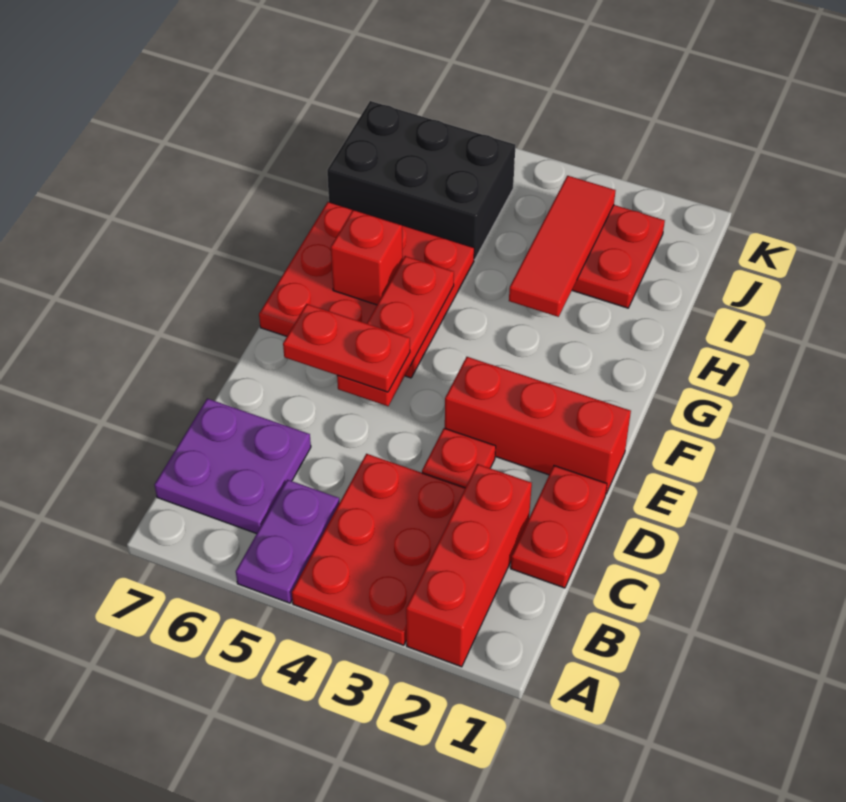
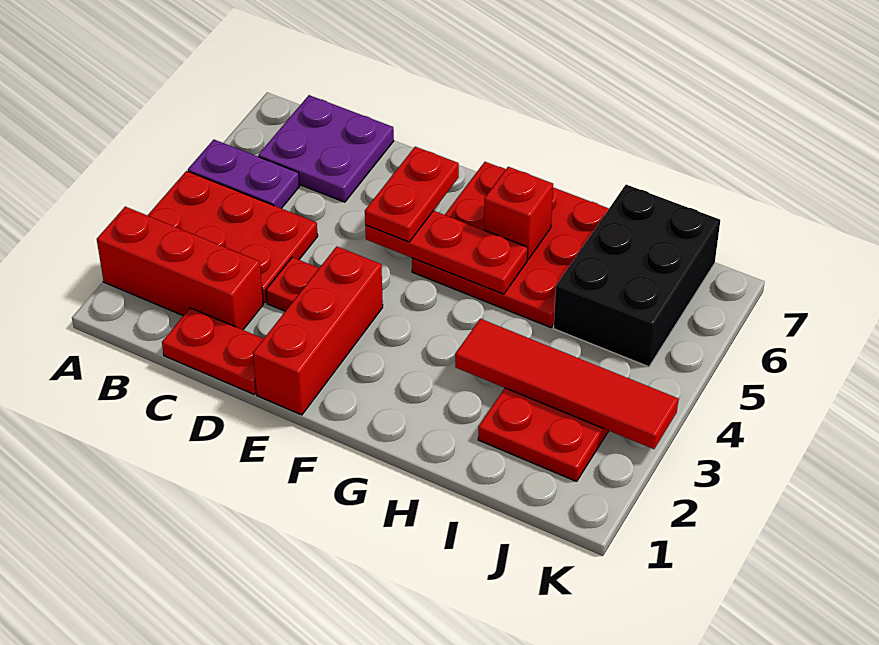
red tile H3:J3 level 2 -> red tile H3:K3 level 2

